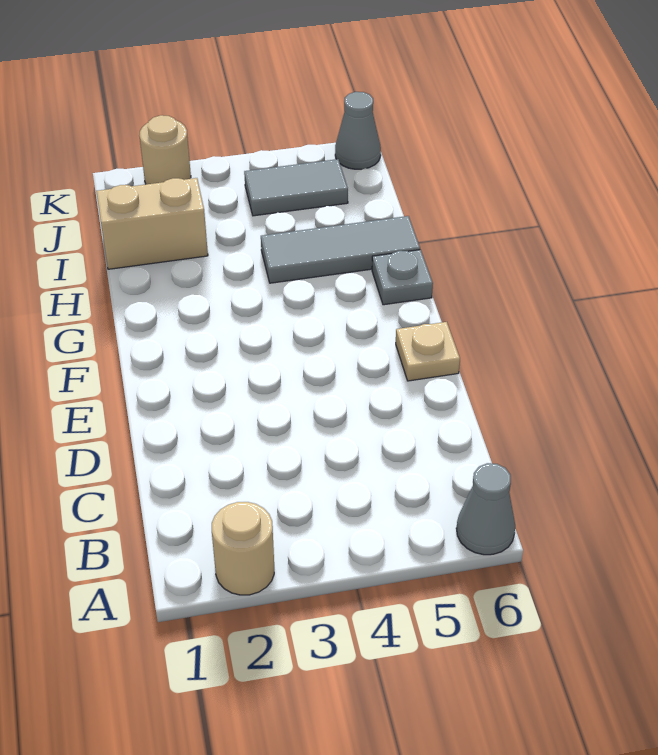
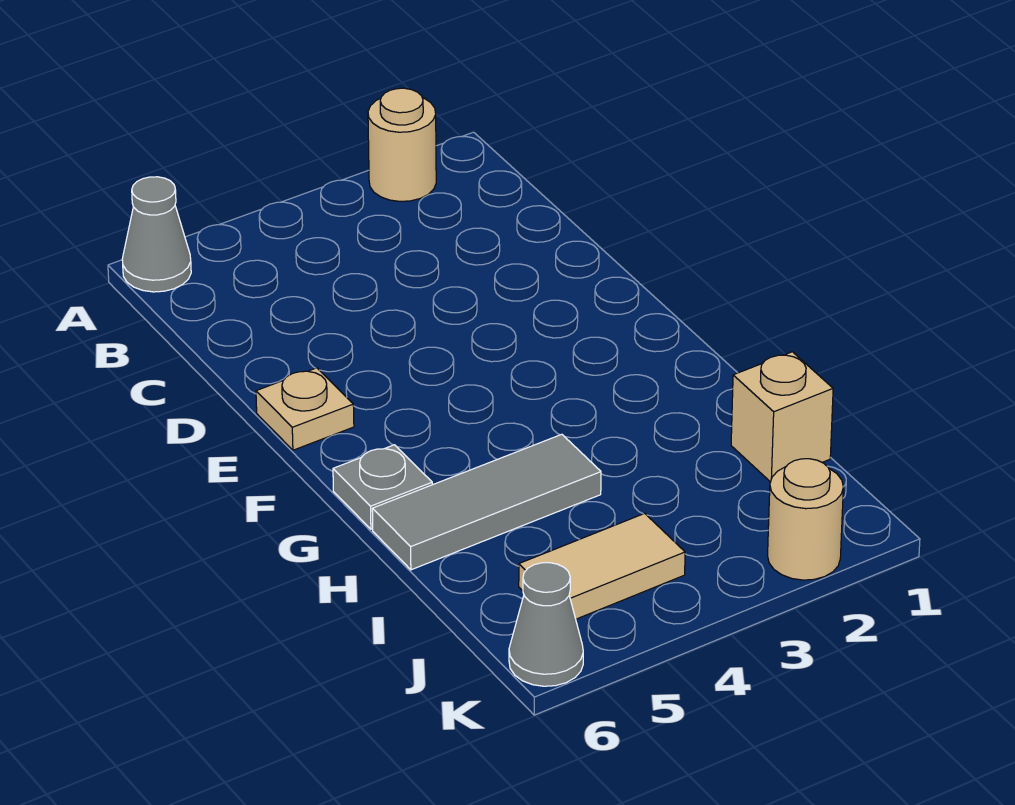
tan brick I1:I2 level 1 -> tan brick I1 level 1
grey tile J4:J5 level 1 -> tan tile J4:J5 level 1

